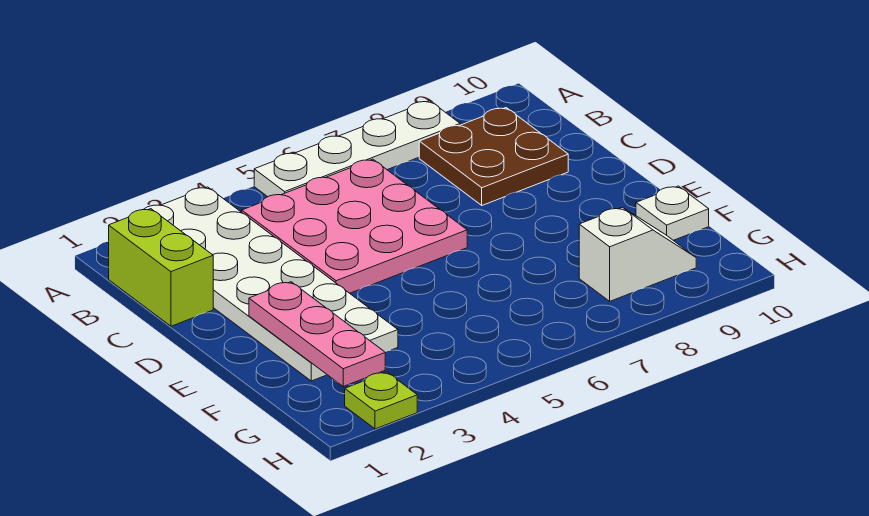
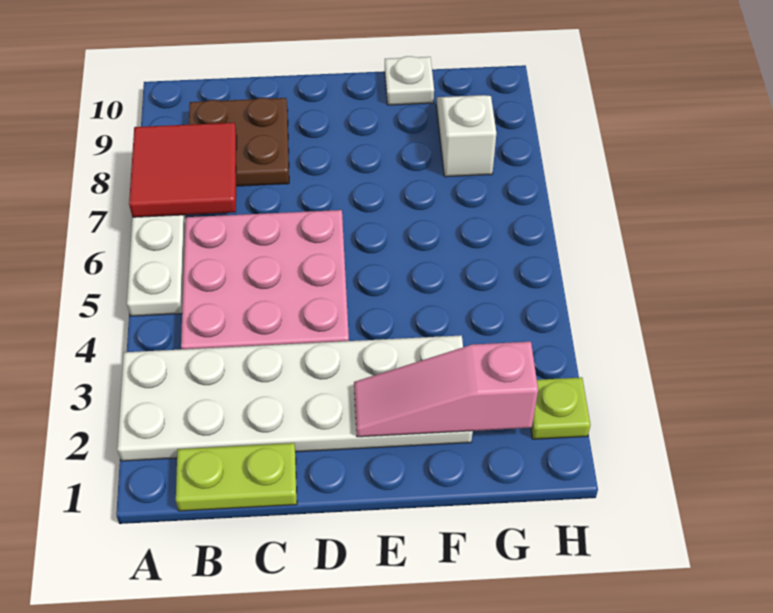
none -> red tile A7:B8 level 2
lime brick B1:C1 level 1 -> lime plate B1:C1 level 1
pink plate E2:G2 level 2 -> pink slope E2:G2 level 2 top G

